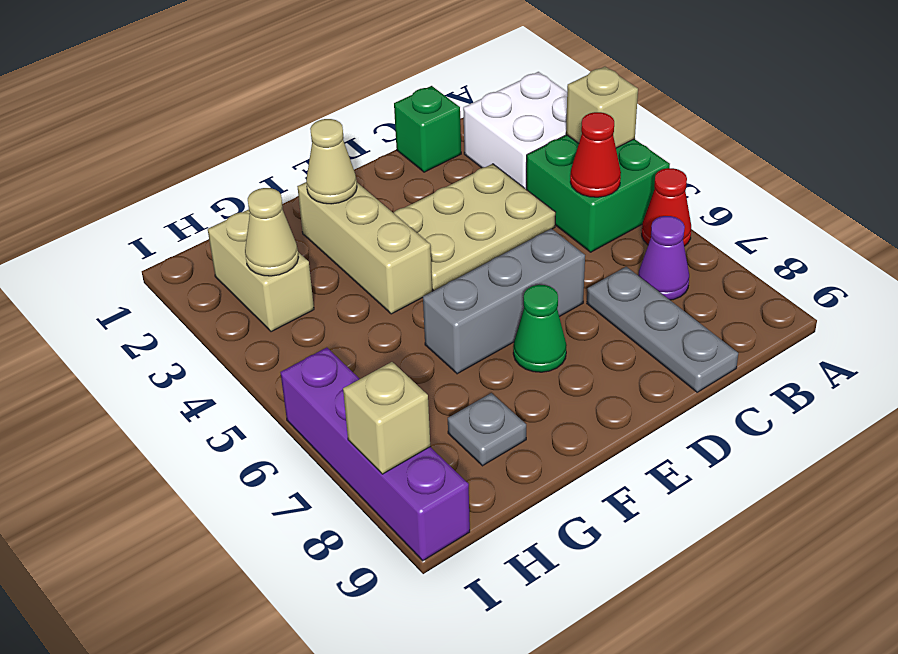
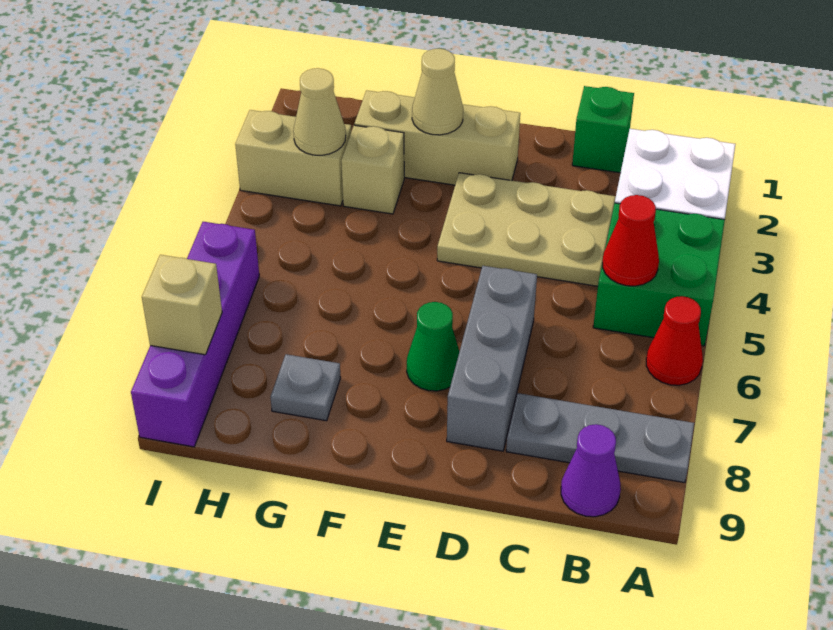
tan brick A4 level 2 -> tan brick G3 level 1
purple cone B7 level 1 -> purple cone B9 level 1
grey plate C7:C9 level 1 -> grey plate A8:C8 level 1
grey brick D6:F6 level 1 -> grey brick D6:D8 level 1
tan brick F2:F4 level 1 -> tan brick E2:G2 level 1
tan brick H2:H3 level 1 -> tan brick H3:I3 level 1

